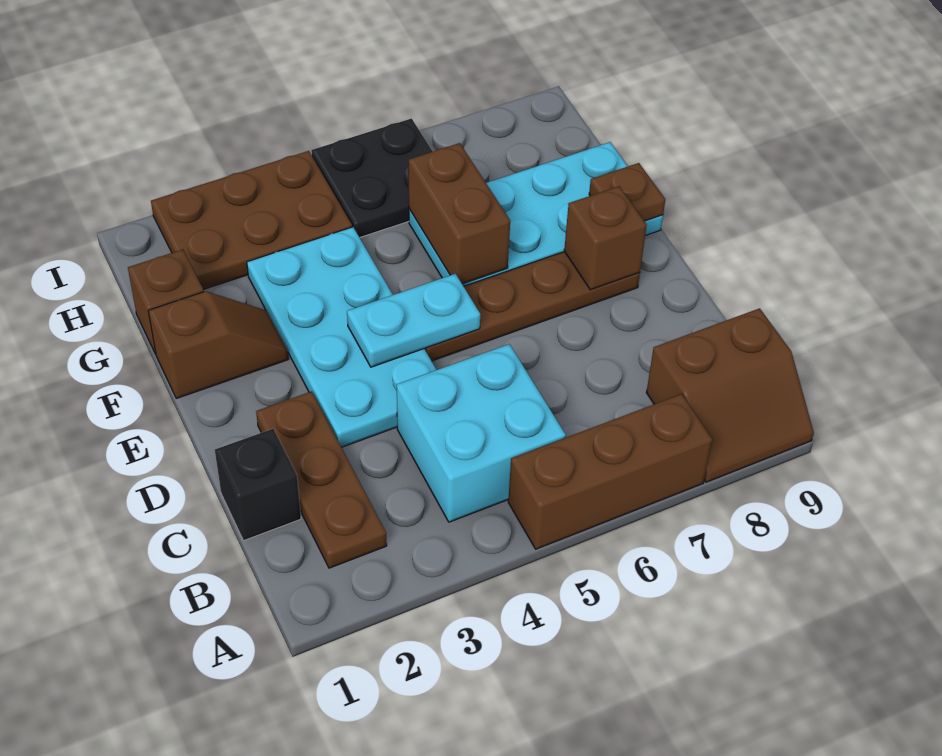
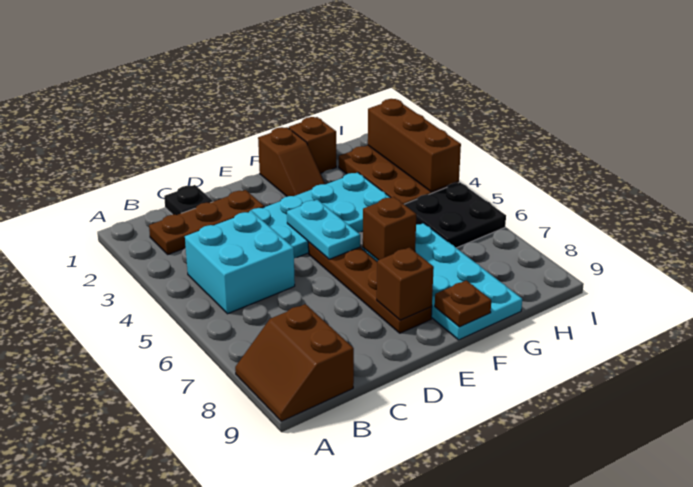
brown brick A5:A7 level 1 -> brown brick I2:I4 level 2
black brick C1 level 1 -> black plate C1 level 1
brown brick F6:G6 level 2 -> brown brick F6 level 2

